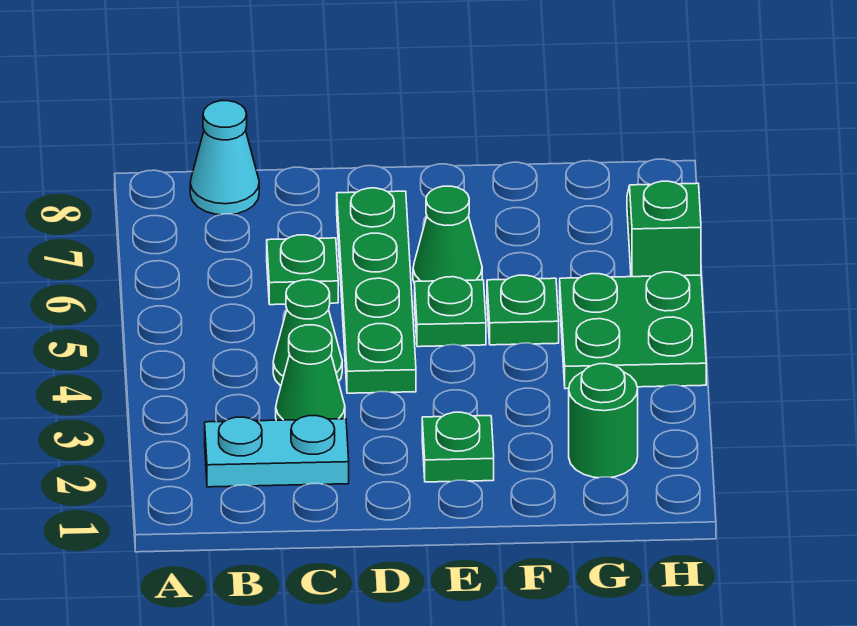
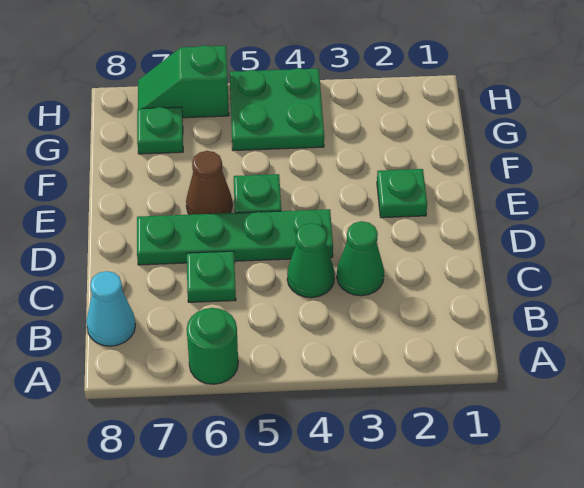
cyan plate B2:C2 level 1 -> none
green cone E6 level 1 -> brown cone E6 level 1
green plate F5 level 1 -> green plate G7 level 1
green round brick G2 level 1 -> green round brick A6 level 1

